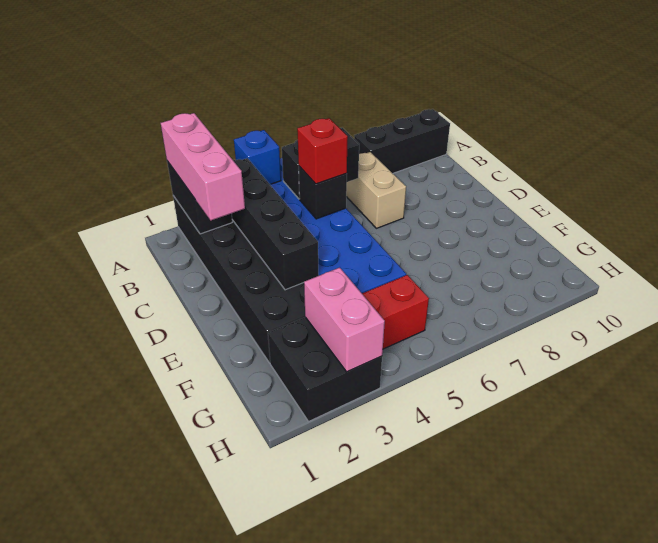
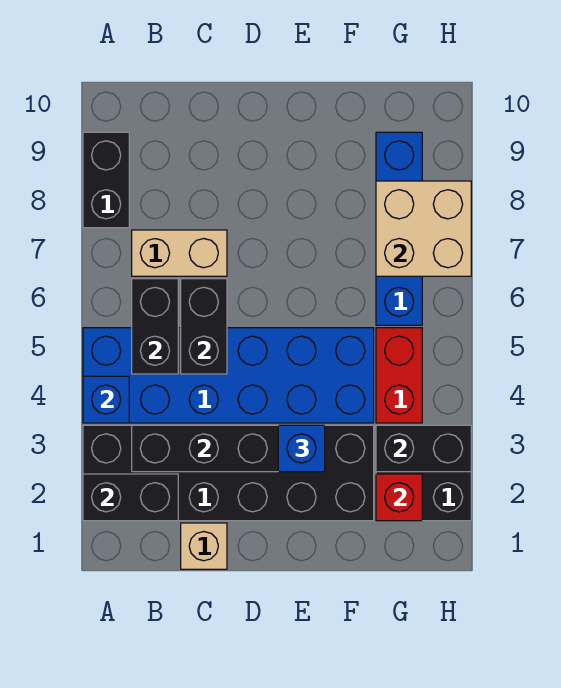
pink brick A2:C2 level 3 -> none
black brick A8:A10 level 1 -> black brick A8:A9 level 1
none -> tan brick C1 level 1
black brick C5 level 2 -> black brick C5:C6 level 2
red brick C5 level 3 -> red brick G2 level 2
none -> blue brick E3 level 3
pink brick G3:H3 level 2 -> black brick G3:H3 level 2
none -> blue brick G6:G9 level 1
none -> tan brick G7:H8 level 2

